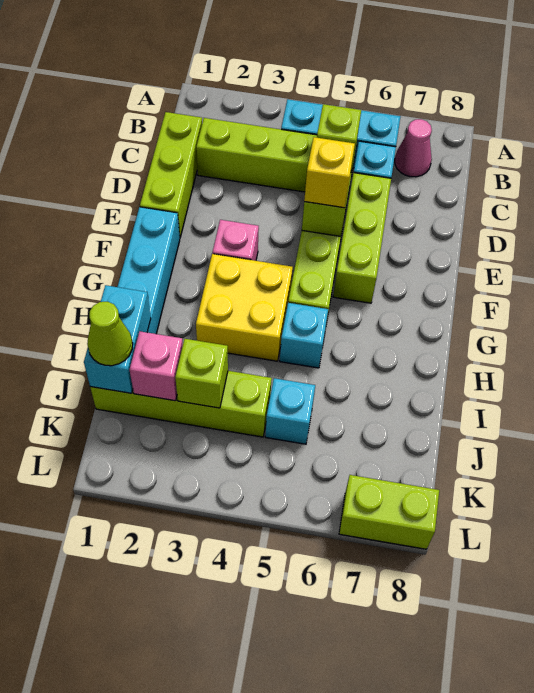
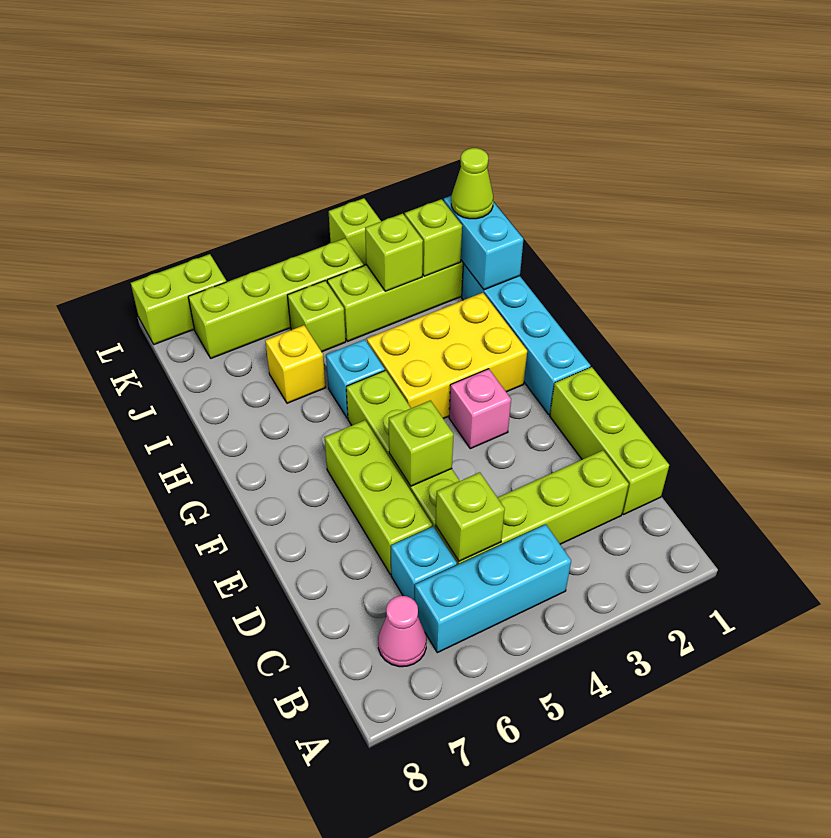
yellow brick E5 level 3 -> yellow brick I6 level 1
yellow brick G3:H4 level 1 -> yellow brick G2:H4 level 1
pink brick J2 level 2 -> lime brick J2 level 2
cyan brick J5 level 1 -> lime brick J5 level 1
none -> lime brick K4:K7 level 1
none -> lime brick L3 level 1

